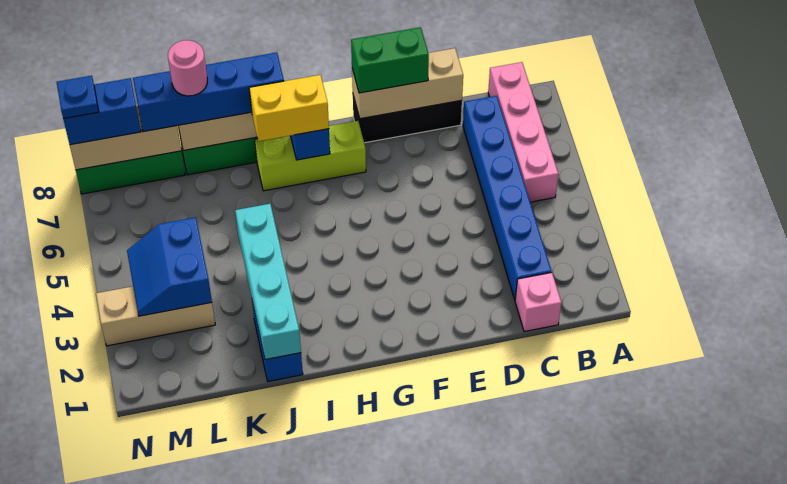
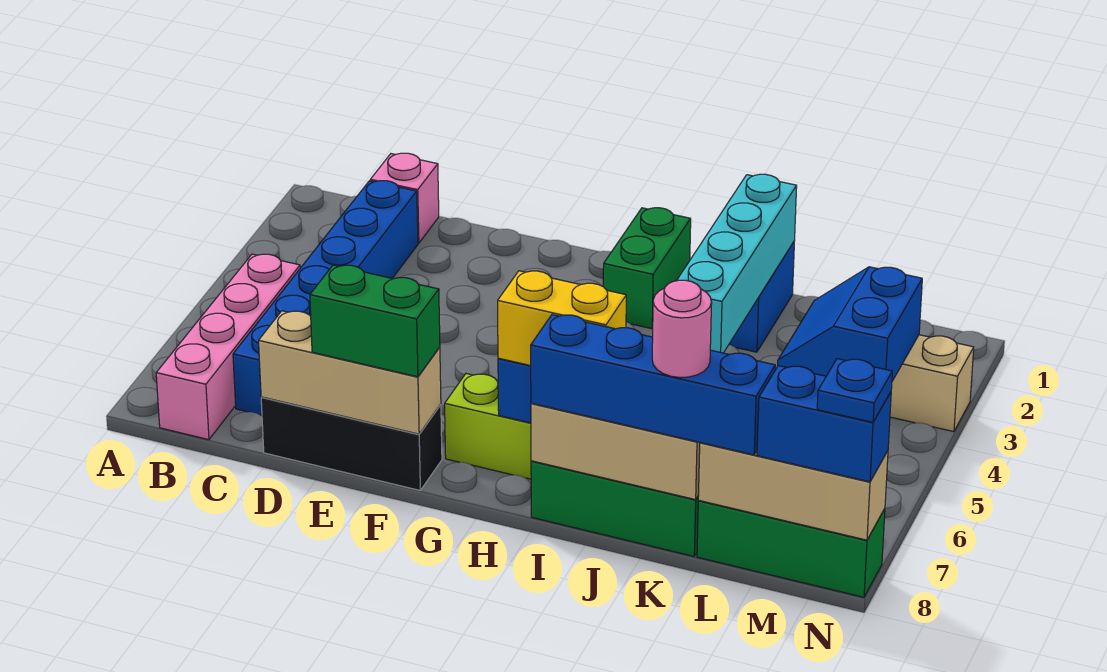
none -> green brick H1:H2 level 1
blue slope L3:M4 level 2 top L -> blue slope L3:M4 level 2 top M

